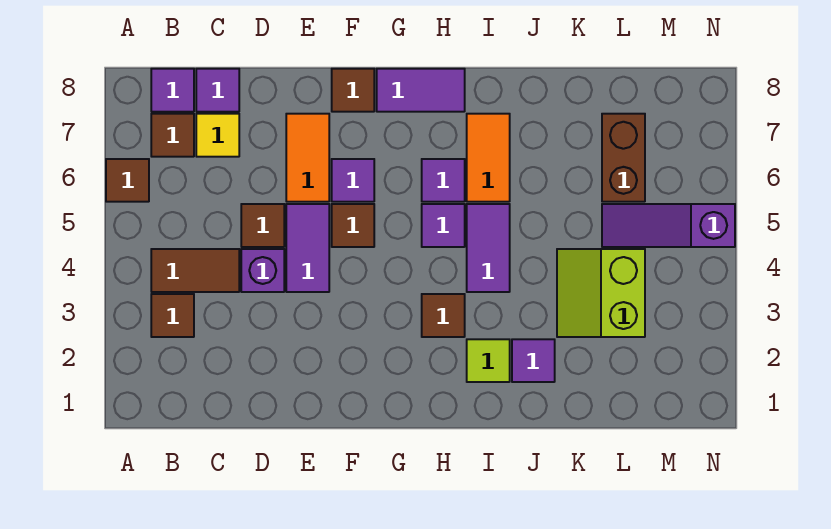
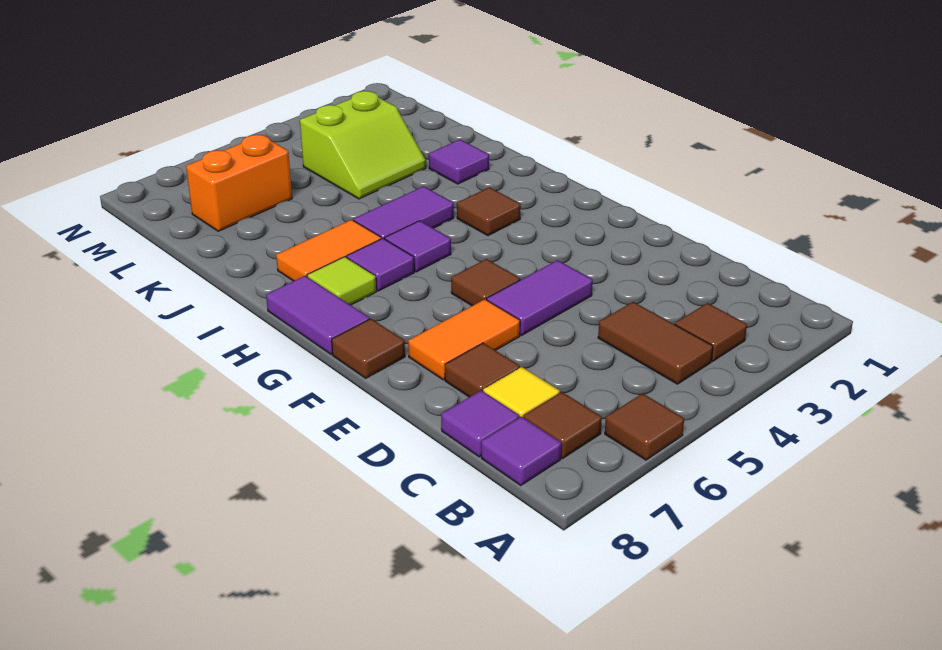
purple brick D4 level 1 -> none
brown tile D5 level 1 -> brown tile D7 level 1
purple tile F6 level 1 -> none
lime tile I2 level 1 -> lime tile H7 level 1
purple slope L5:N5 level 1 top N -> none
brown brick L6:L7 level 1 -> orange brick L6:L7 level 1

